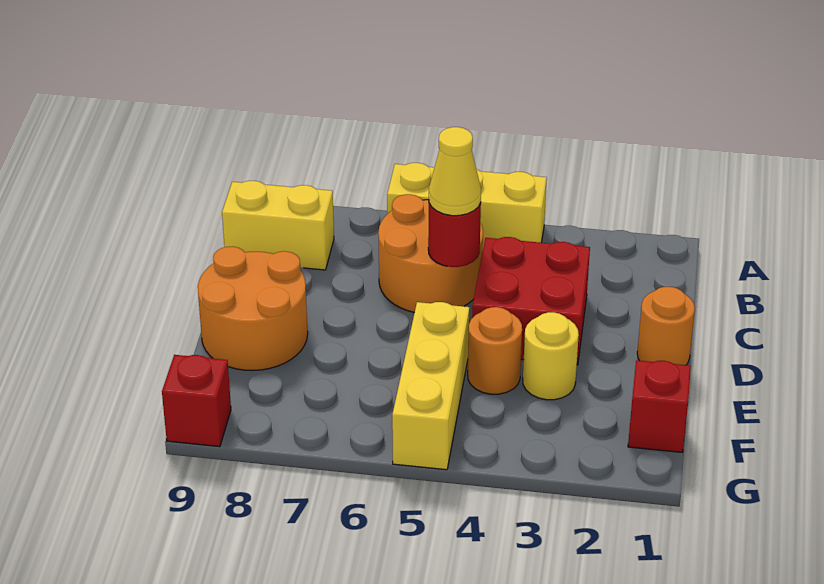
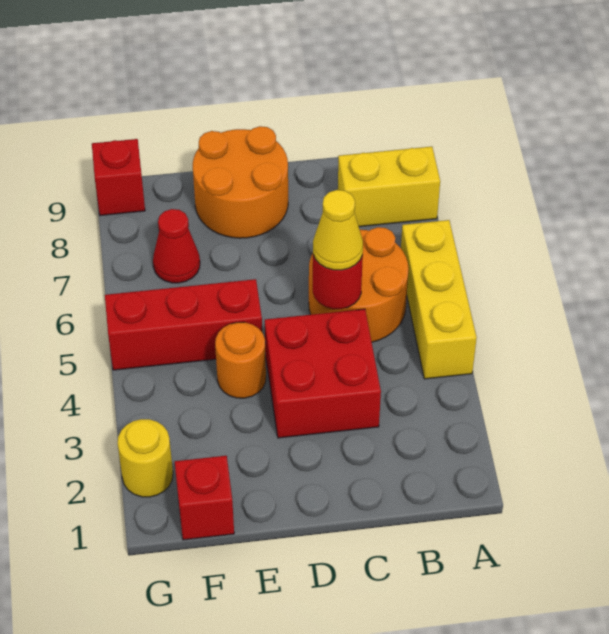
yellow brick B8:B9 level 1 -> yellow brick A8:B8 level 1
orange round brick D1 level 1 -> none
yellow round brick E3 level 1 -> yellow round brick G2 level 1
yellow brick E5:G5 level 1 -> red brick E5:G5 level 1
none -> red cone F7 level 1

